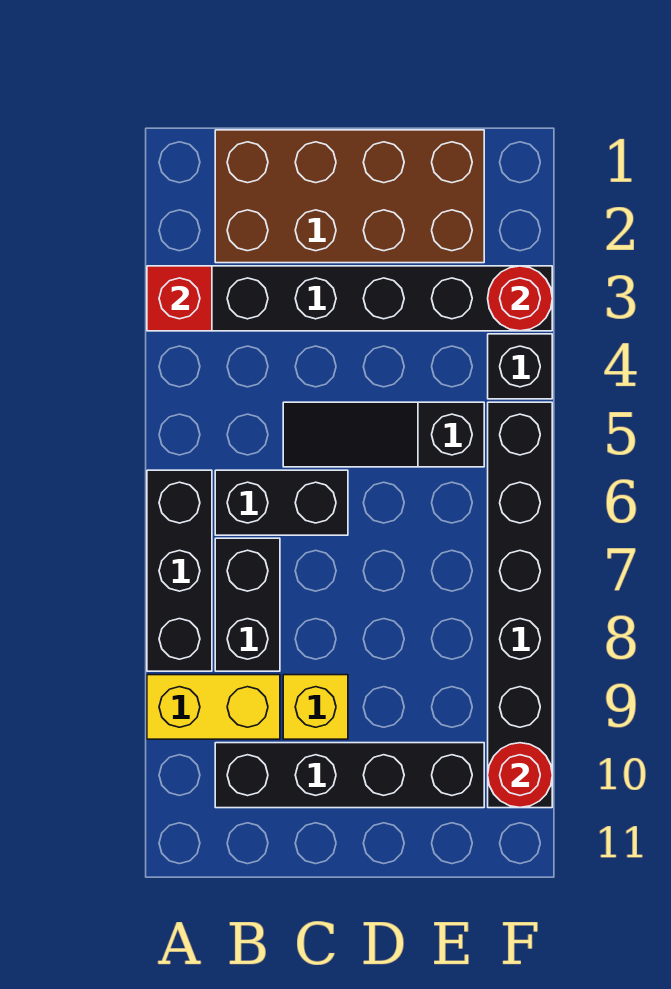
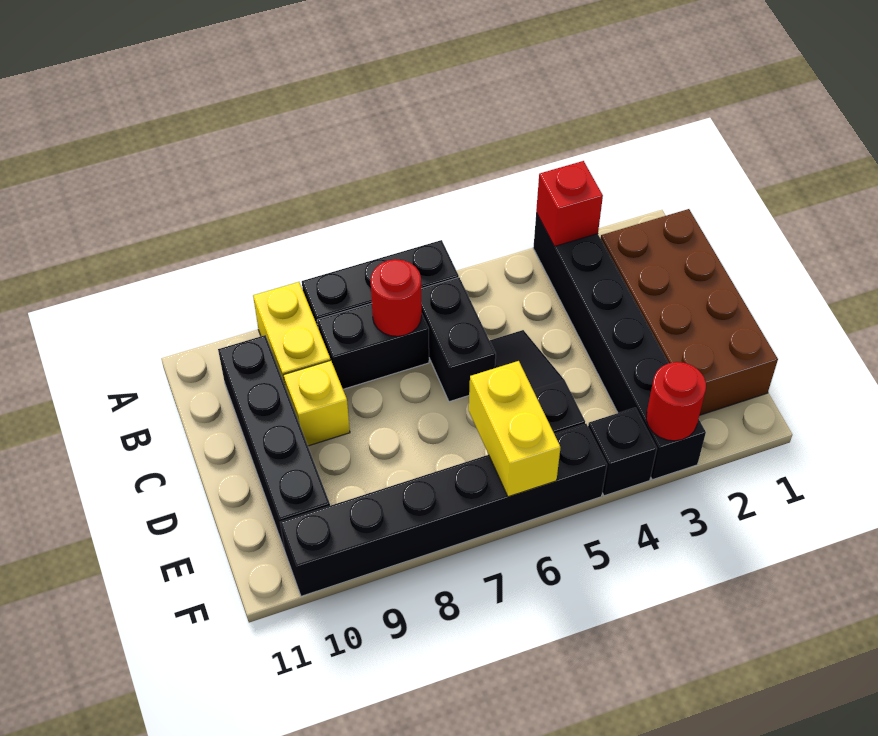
none -> yellow brick E6:F6 level 2
red round brick F10 level 2 -> red round brick B7 level 2

